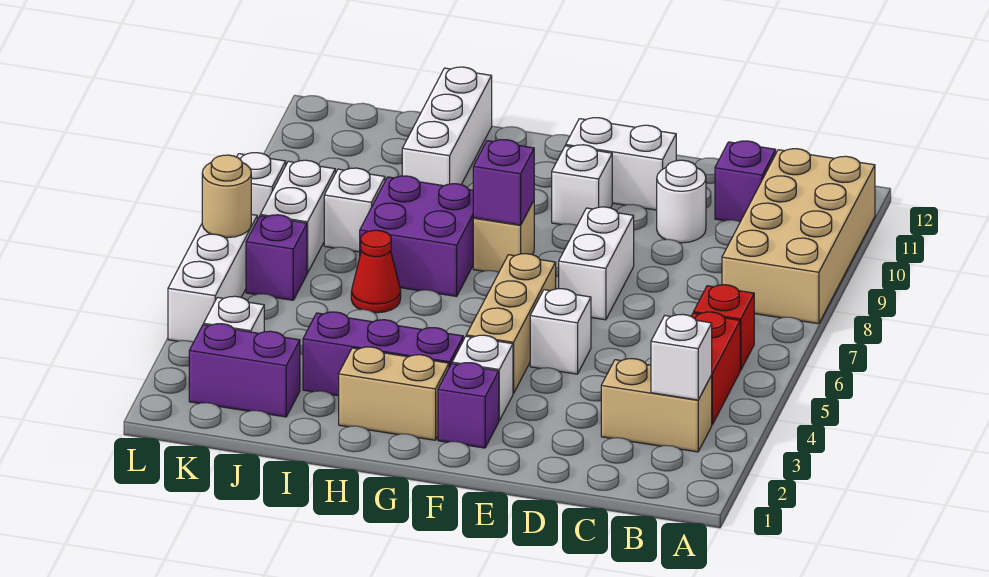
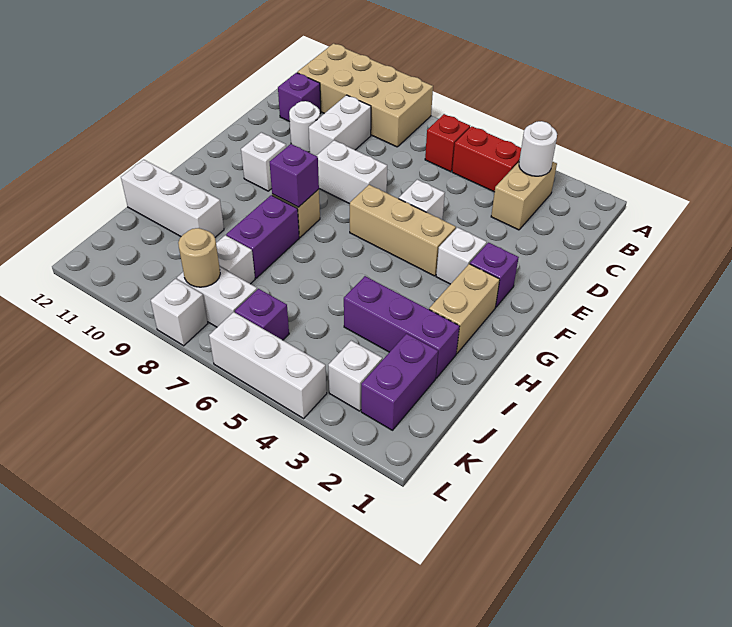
white brick B3 level 2 -> white round brick B3 level 2
white brick E11:F11 level 1 -> white brick C9:D9 level 1
purple brick G3:I3 level 1 -> purple brick I2:I4 level 1
purple brick H7:I8 level 1 -> purple brick H8:I8 level 1
red cone I6 level 1 -> none
tan round brick L6 level 2 -> tan round brick K8 level 2

